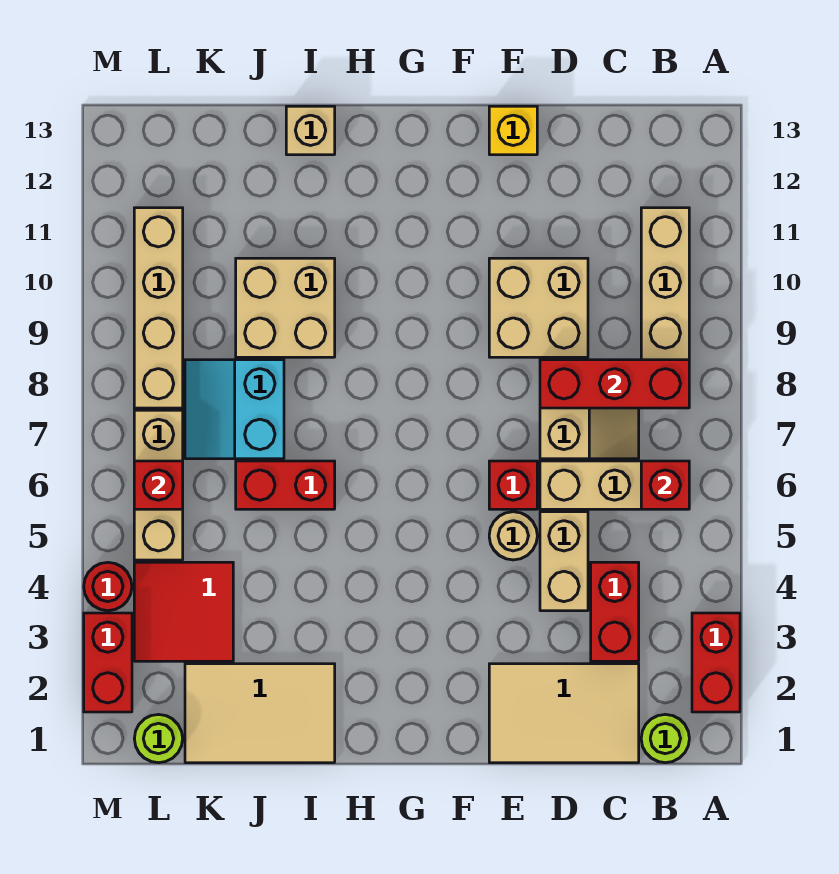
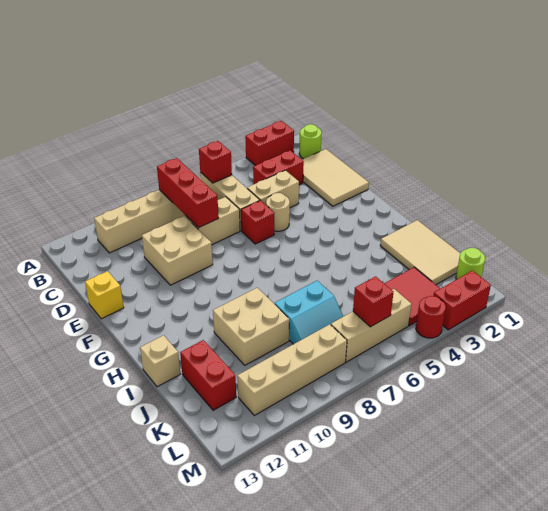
red brick I6:J6 level 1 -> red brick J12:K12 level 1

